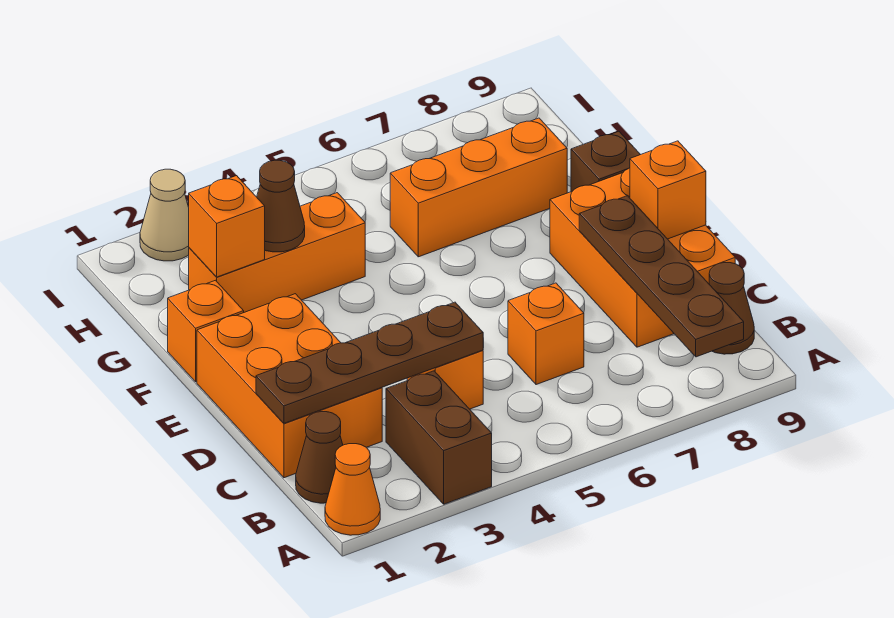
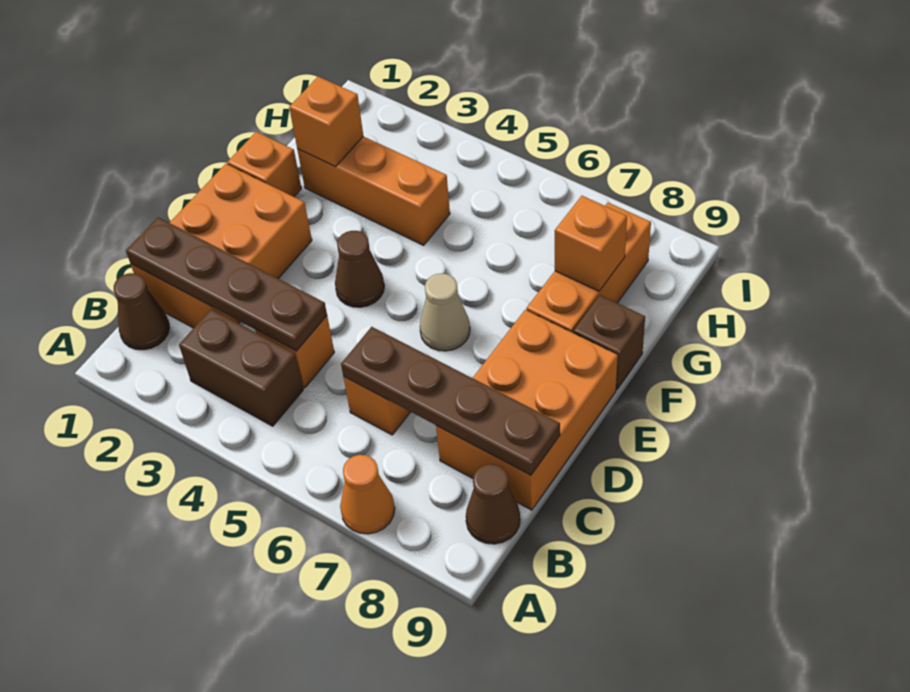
orange cone A1 level 1 -> orange cone A7 level 1
brown brick A3:B3 level 1 -> brown brick B3:B4 level 1
brown plate A8:D8 level 2 -> brown plate C6:C9 level 2
orange brick D9 level 2 -> orange brick G8 level 2
brown cone G3 level 2 -> brown cone E4 level 1
orange brick G6:G8 level 1 -> orange brick F8:H8 level 1
tan cone I2 level 1 -> tan cone E6 level 1

